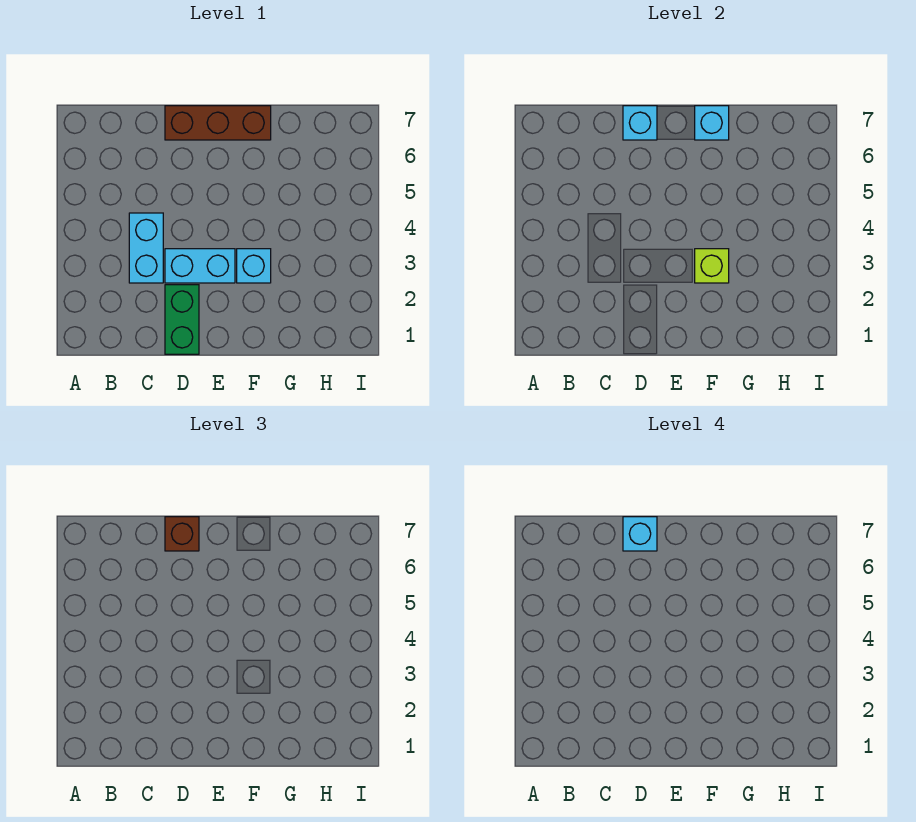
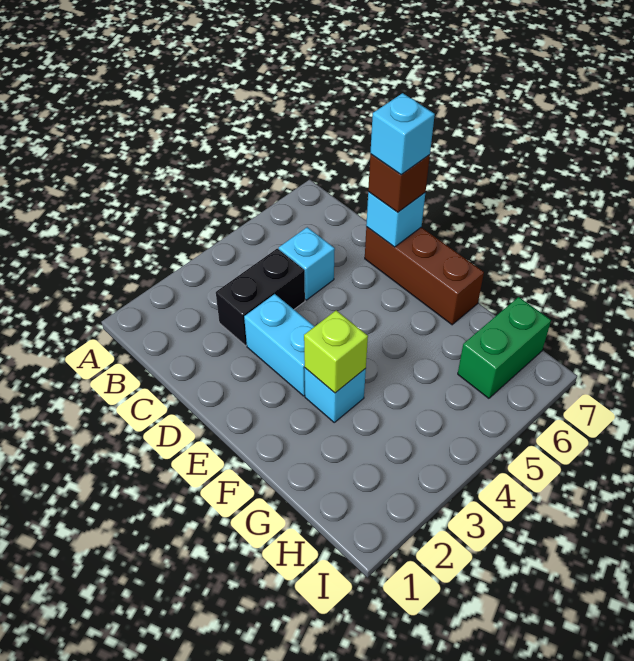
cyan brick C3:C4 level 1 -> black brick C3:C4 level 1
green brick D1:D2 level 1 -> green brick H6:H7 level 1
cyan brick F7 level 2 -> cyan brick C5 level 1

